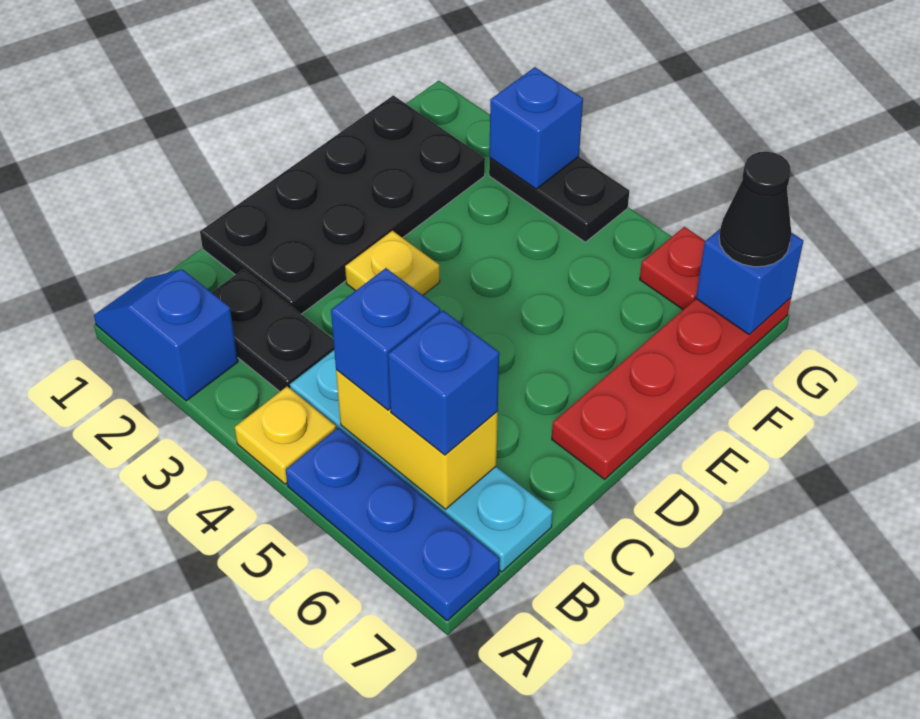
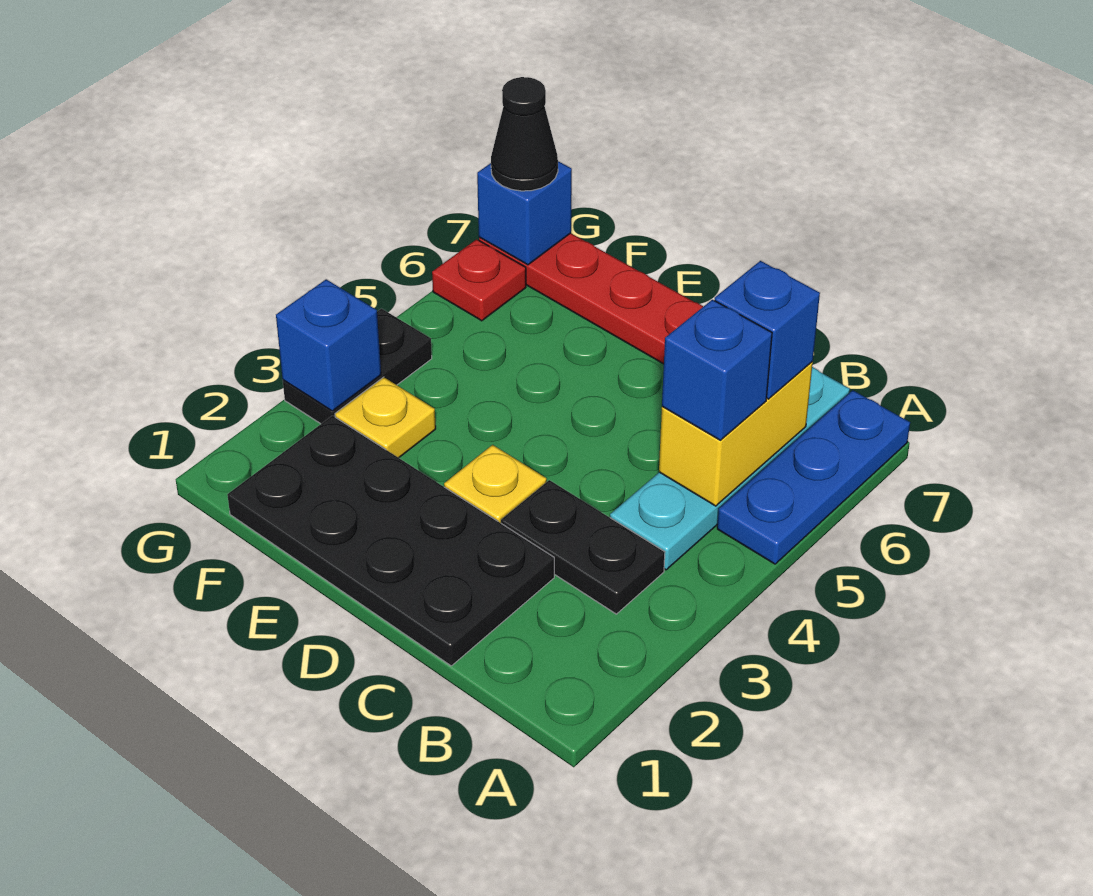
blue slope A1:A2 level 1 top 2 -> none
yellow plate A4 level 1 -> yellow plate F3 level 1
black plate B2:B3 level 1 -> black plate B3:C3 level 1

